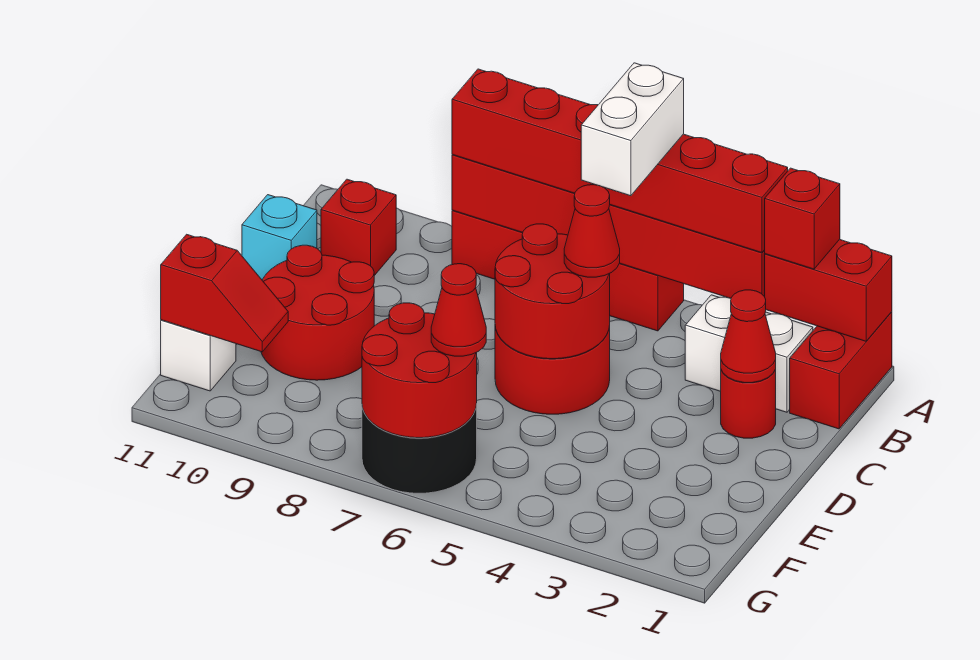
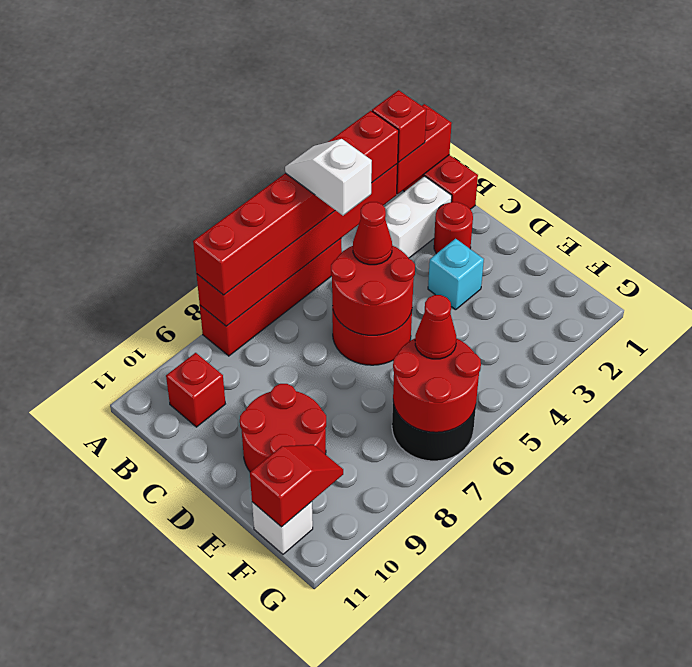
white brick A5:B5 level 4 -> white slope A5:B5 level 4 top B
red cone C2 level 2 -> none
cyan brick C11 level 1 -> cyan brick D3 level 1

